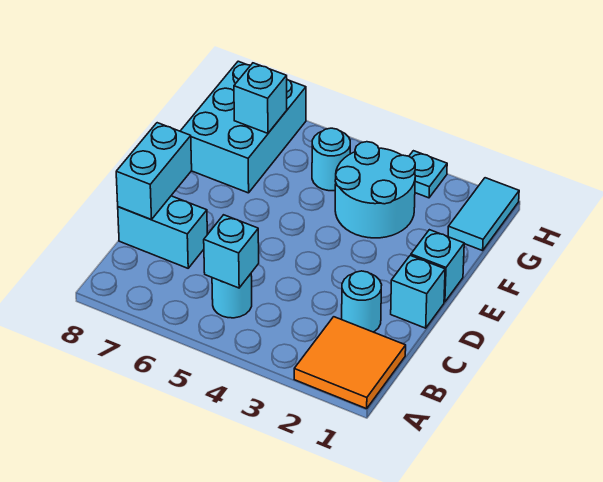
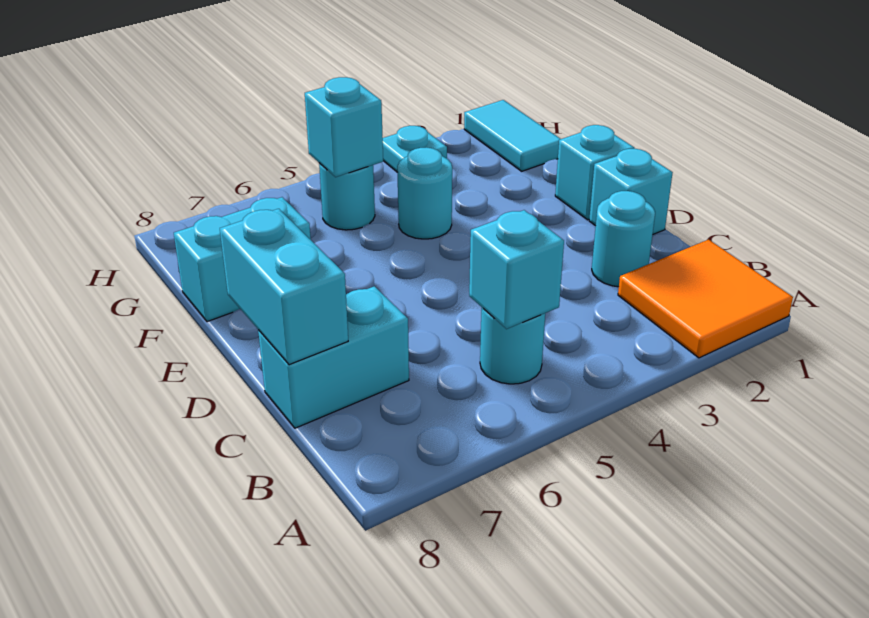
cyan round brick F3:G4 level 1 -> cyan round brick F4 level 1
cyan brick F7:H8 level 1 -> cyan brick F7:F8 level 1
cyan brick G7 level 2 -> cyan brick G5 level 2

